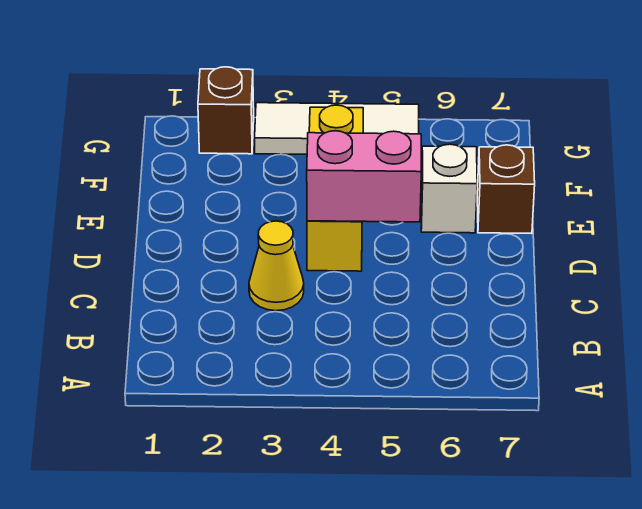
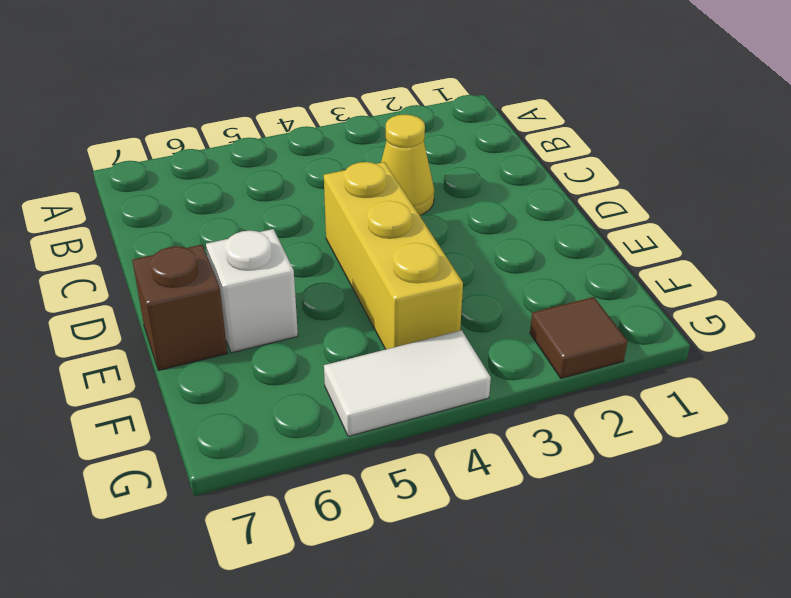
pink brick D4:D5 level 2 -> none
brown brick G2 level 1 -> brown tile G2 level 1
white tile G3:G5 level 1 -> white tile G4:G5 level 1

